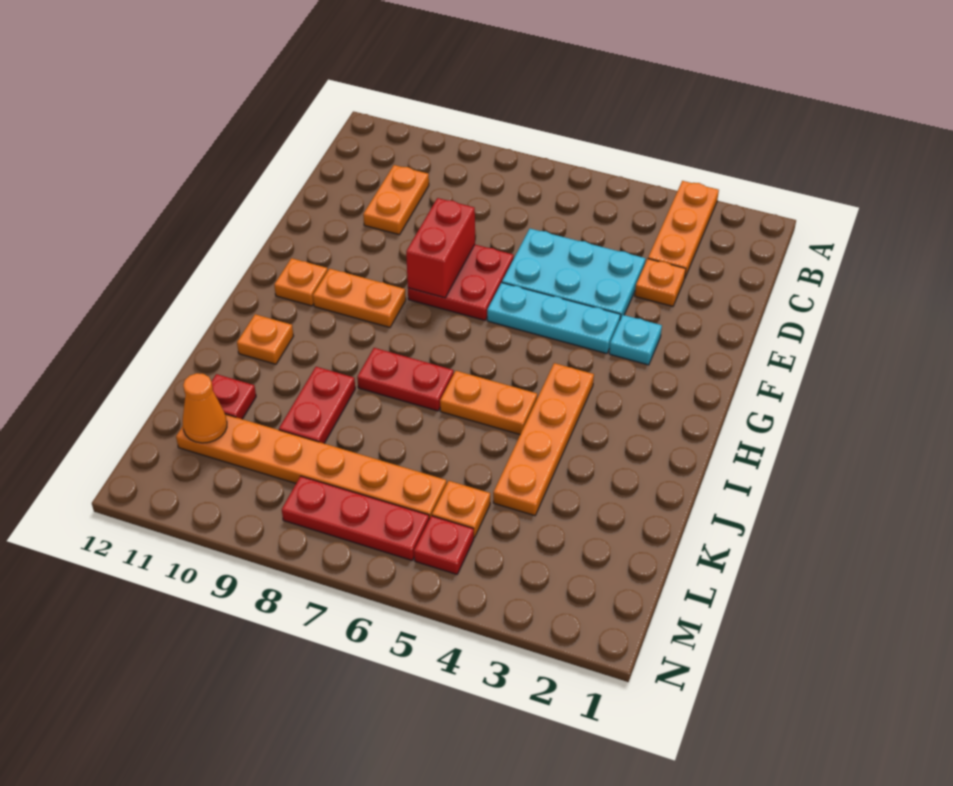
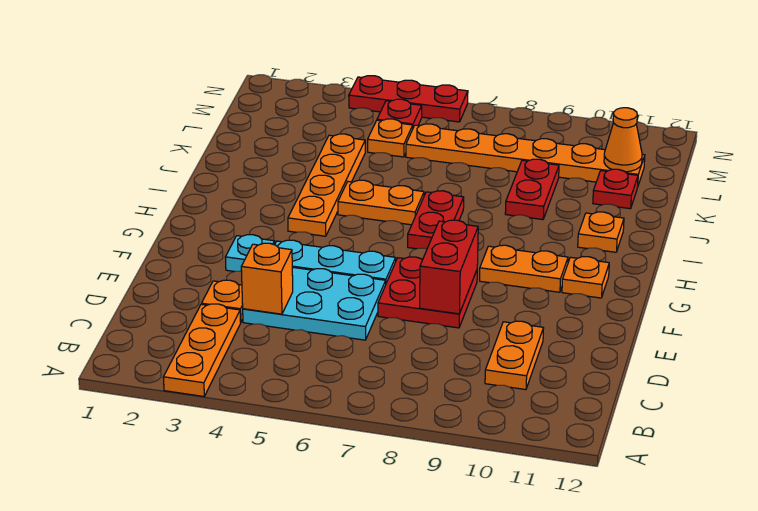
none -> orange brick D4 level 2
red plate I7:I8 level 1 -> red plate H7:I7 level 1
red plate M6:M8 level 1 -> red plate N4:N6 level 1

